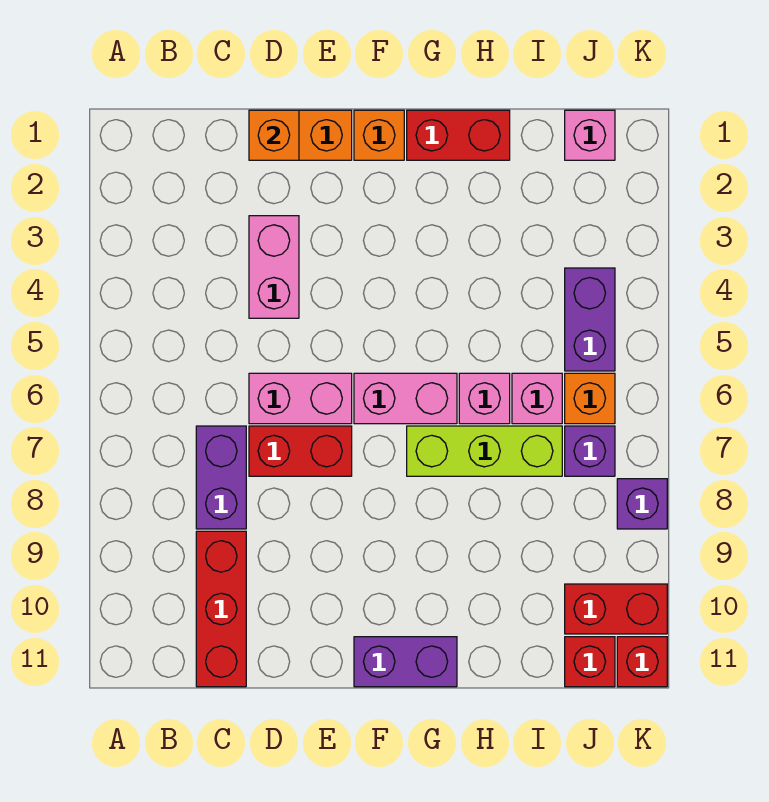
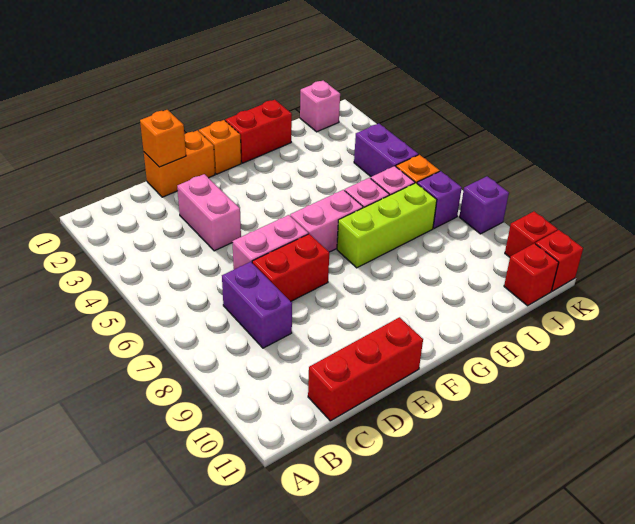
red brick C9:C11 level 1 -> red brick C11:E11 level 1
purple brick F11:G11 level 1 -> none
red brick J10:K10 level 1 -> red brick K10 level 1

